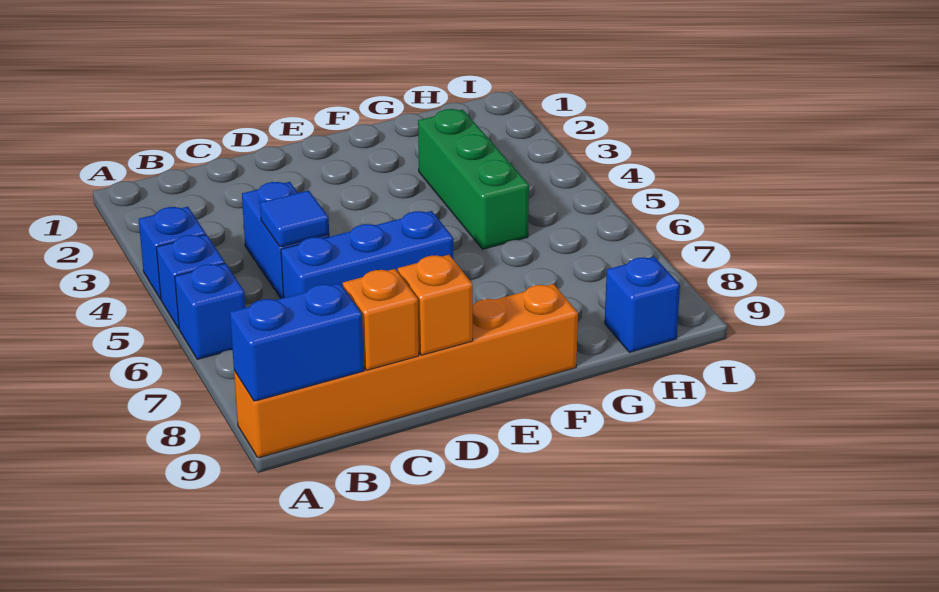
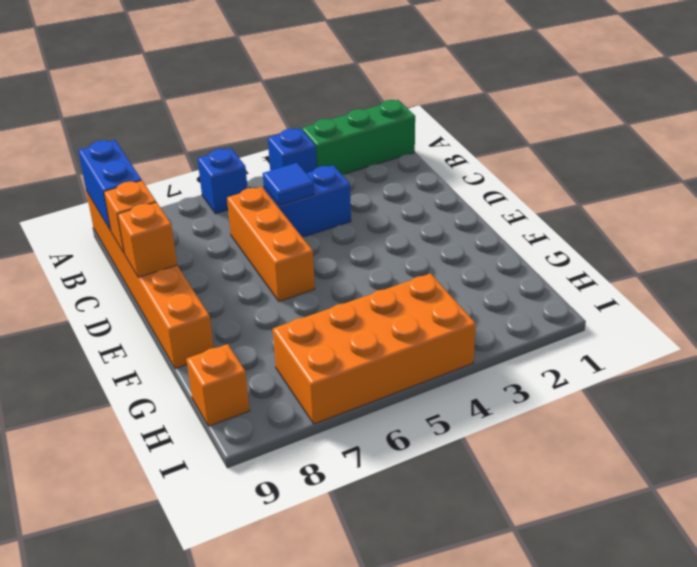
blue brick A5 level 1 -> none
blue brick C6:E6 level 1 -> orange brick C6:E6 level 1
green brick G3:G5 level 1 -> green brick A1:A3 level 1
none -> orange brick H4:I7 level 1
blue brick H9 level 1 -> orange brick H9 level 1

